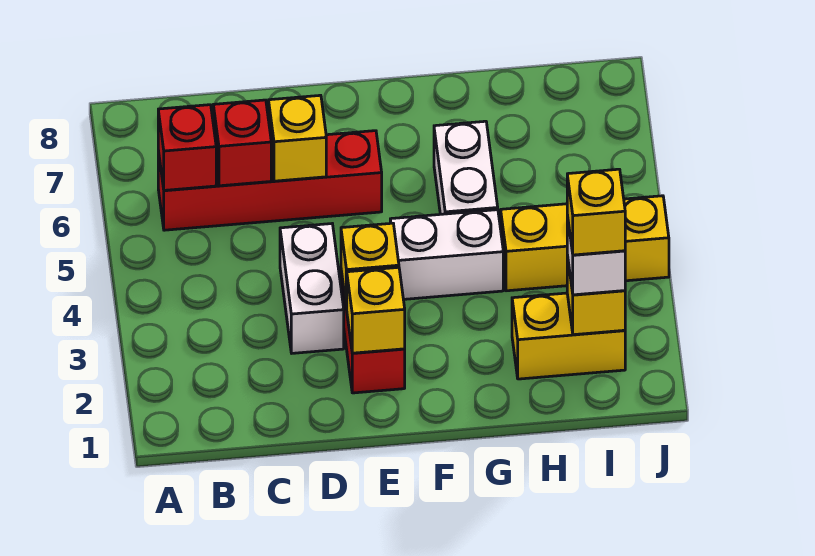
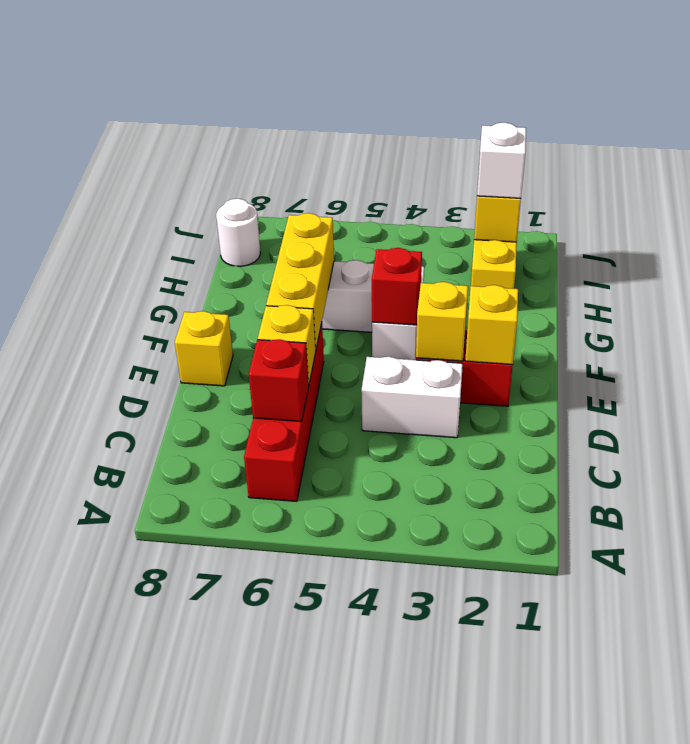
red brick B6 level 2 -> red brick F4 level 2
yellow brick H4:J4 level 1 -> yellow brick E6:G6 level 2
yellow brick I2 level 4 -> yellow brick E8 level 1
none -> white round brick I8 level 1

